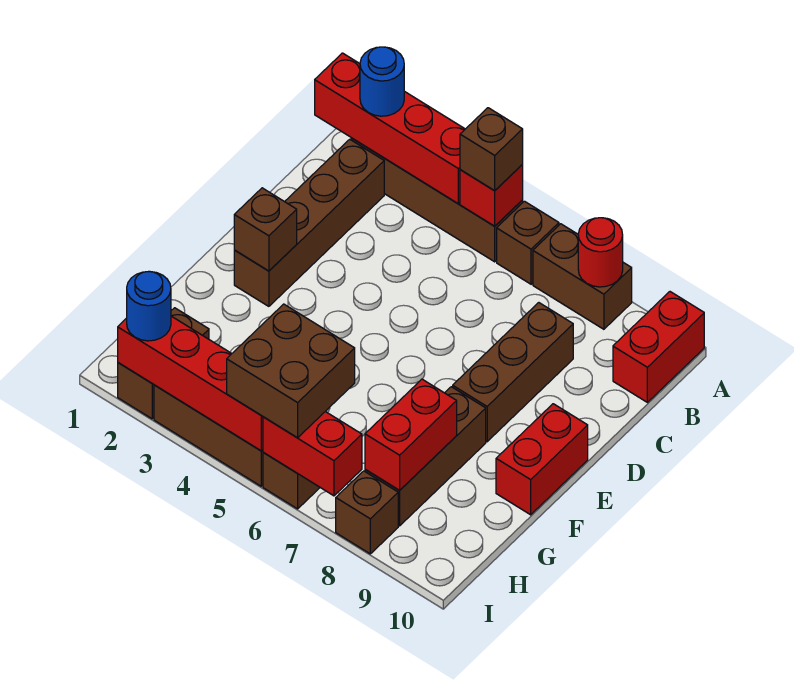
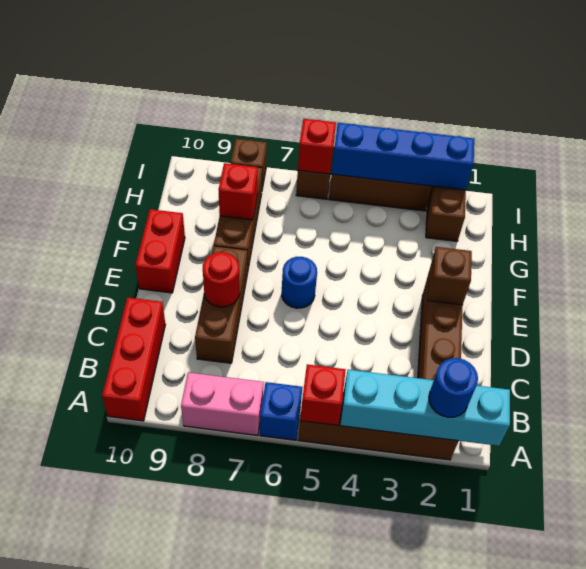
red brick A1:A4 level 2 -> cyan brick A1:A4 level 2
brown brick A5 level 3 -> none
brown brick A6 level 1 -> blue brick A6 level 1
brown brick A7:A8 level 1 -> pink brick A7:A8 level 1
red round brick A8 level 2 -> red round brick D8 level 2
red brick A10:B10 level 1 -> red brick A10:C10 level 1
red brick G8:H8 level 2 -> red brick G8 level 2
brown brick H5:I6 level 3 -> none
red brick I2:I5 level 2 -> blue brick I2:I5 level 2
blue round brick I2 level 3 -> blue round brick E6 level 1
red brick I6:I7 level 2 -> red brick I6 level 2

